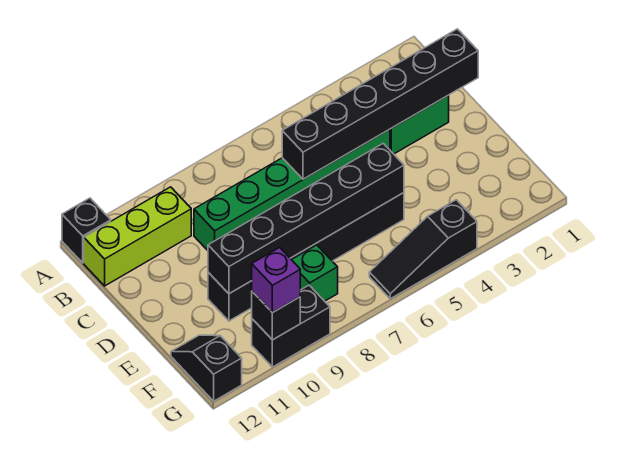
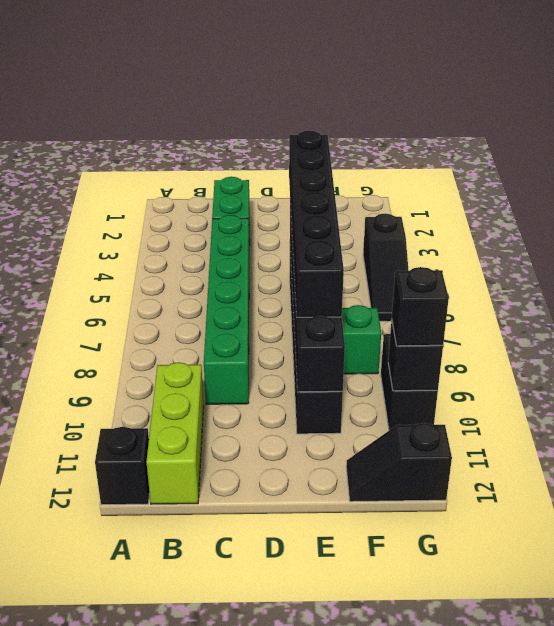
black brick C1:C6 level 2 -> black brick E4:E9 level 3
purple brick G10 level 3 -> black brick G10 level 3

